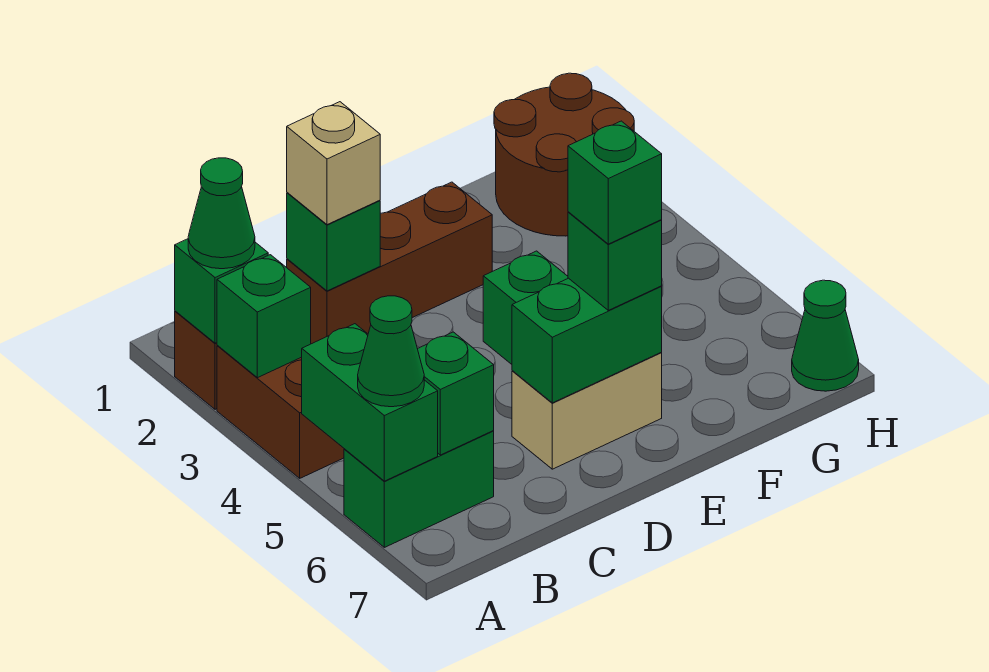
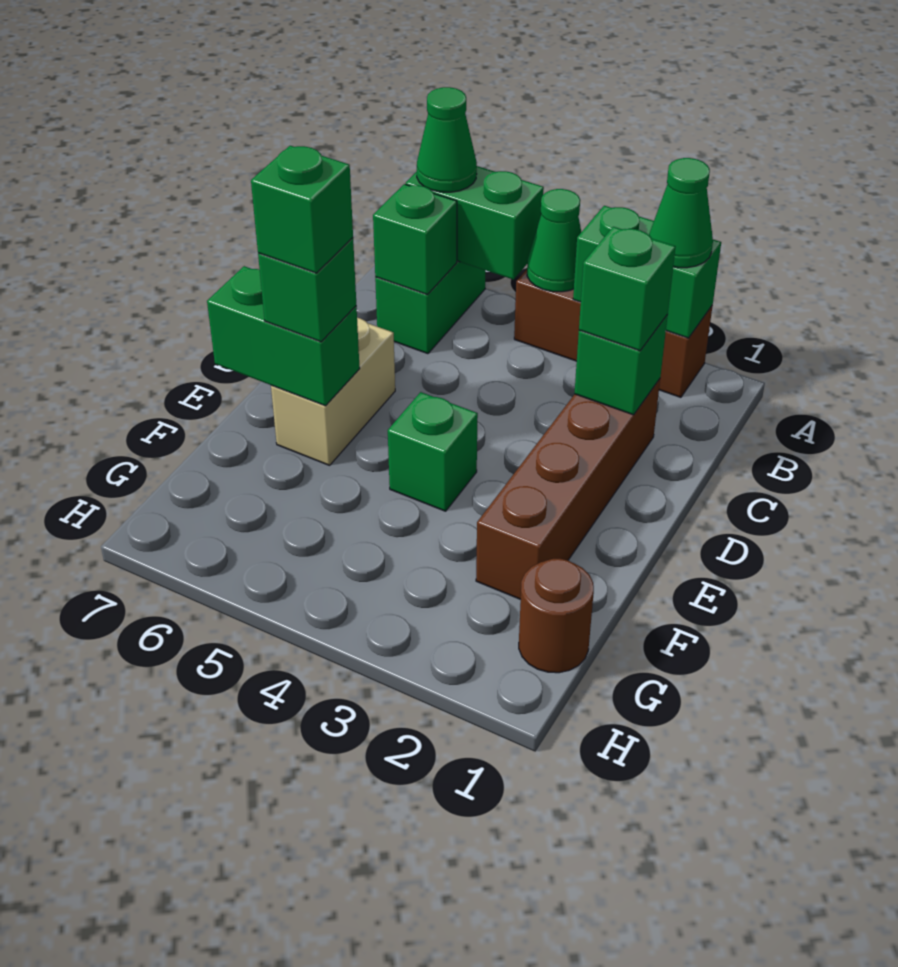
brown brick C2:E2 level 1 -> brown brick C2:F2 level 1
tan brick C2 level 3 -> green brick C2 level 3
green brick D6:E6 level 2 -> green brick E6:E7 level 2
brown round brick G1:H2 level 1 -> brown round brick G1 level 1
green cone H7 level 1 -> green cone A4 level 2

